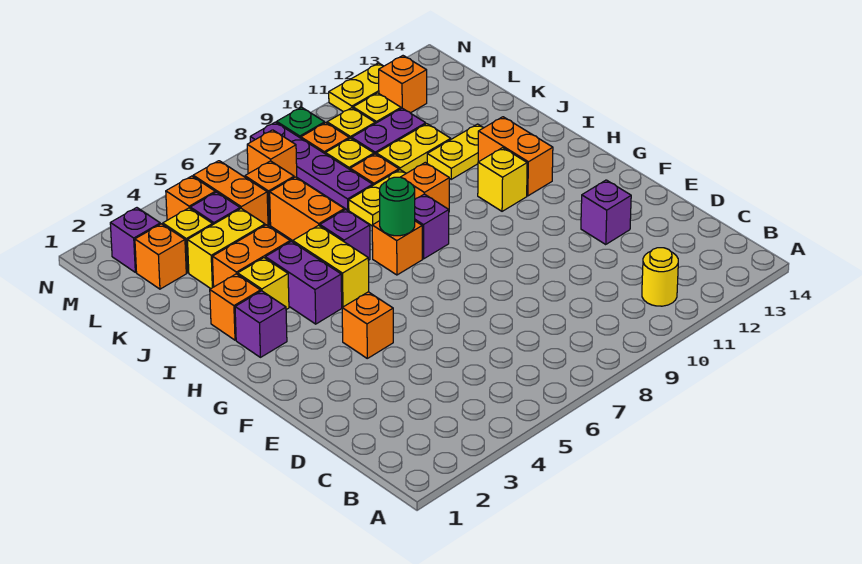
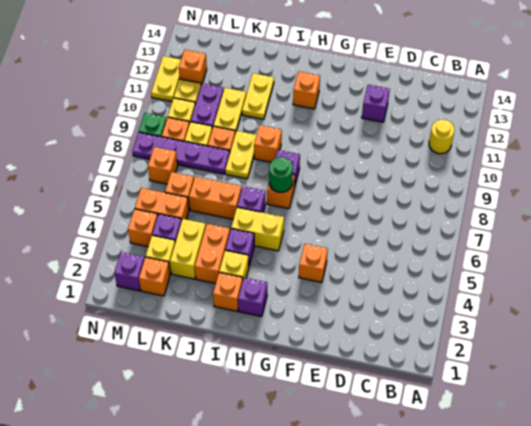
purple brick H4:I4 level 1 -> purple brick I4 level 1
yellow brick H11 level 1 -> none
orange brick H12:I12 level 1 -> orange brick H12 level 1

